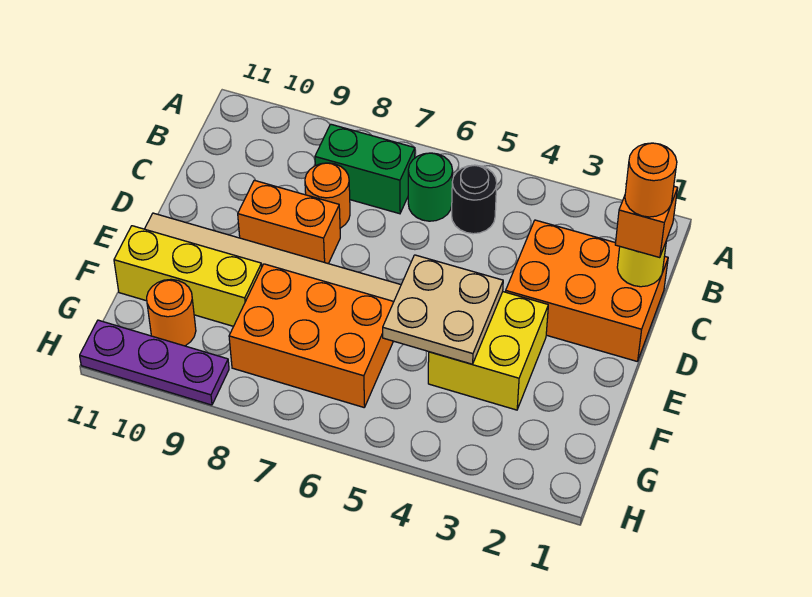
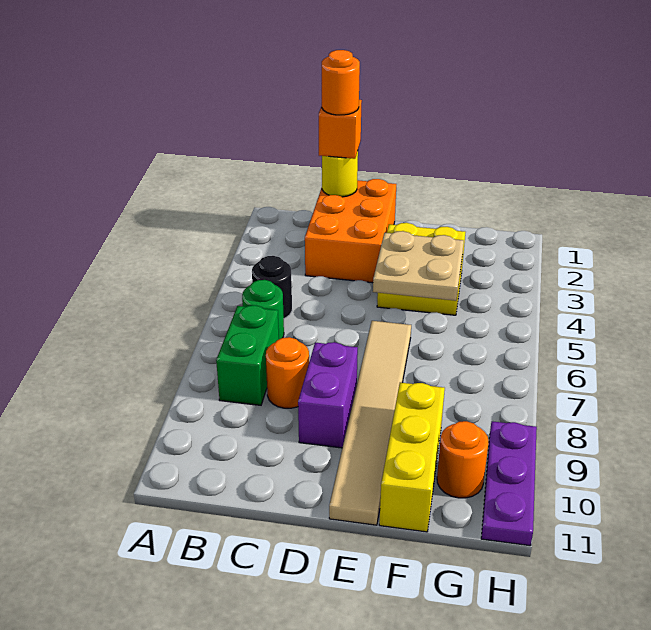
orange brick D8:D9 level 1 -> purple brick D8:D9 level 1
orange brick F6:G8 level 1 -> none

